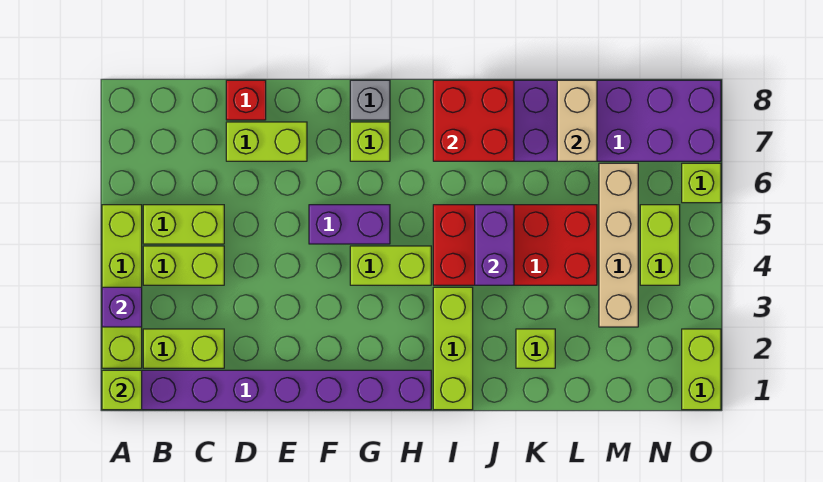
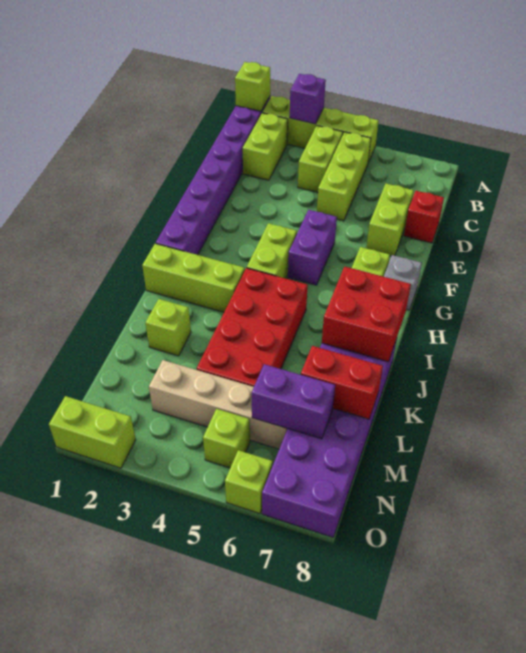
lime brick B5:C5 level 1 -> lime brick B5:D5 level 1
purple brick J4:J5 level 2 -> purple brick M6:M7 level 2
tan brick L7:L8 level 2 -> red brick L7:L8 level 2
lime brick N4:N5 level 1 -> lime brick N5 level 1

